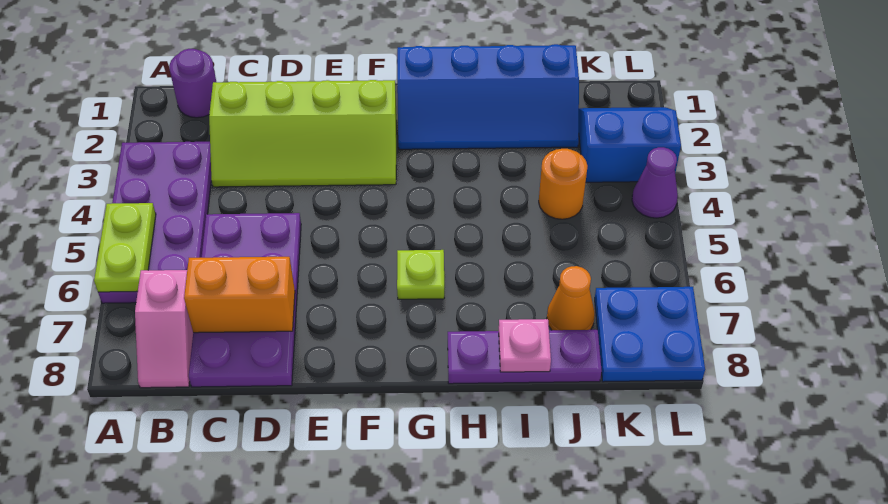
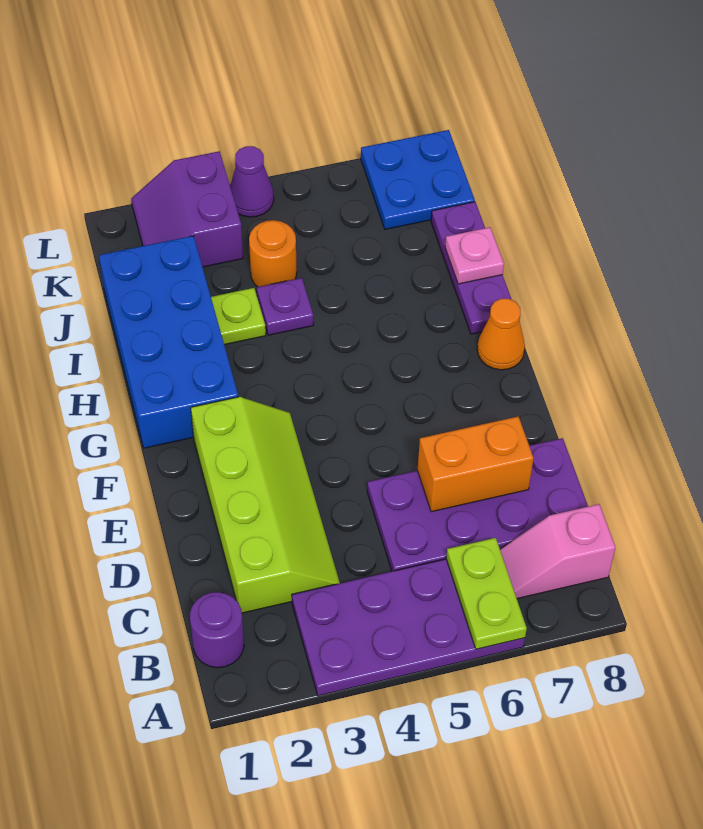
lime plate A5:A6 level 2 -> lime plate A6:B6 level 2
pink slope B7:B8 level 1 top 7 -> pink slope B7:B8 level 1 top 8
orange brick C7:D7 level 2 -> orange brick D6:D7 level 2
blue slope G1:J2 level 1 top 1 -> blue brick G1:J2 level 1
lime plate G6 level 1 -> lime plate I3 level 1
none -> purple plate I4 level 1
orange cone J7 level 1 -> orange cone G8 level 1
blue slope K2:L3 level 1 top 3 -> purple slope K2:L3 level 1 top 3

